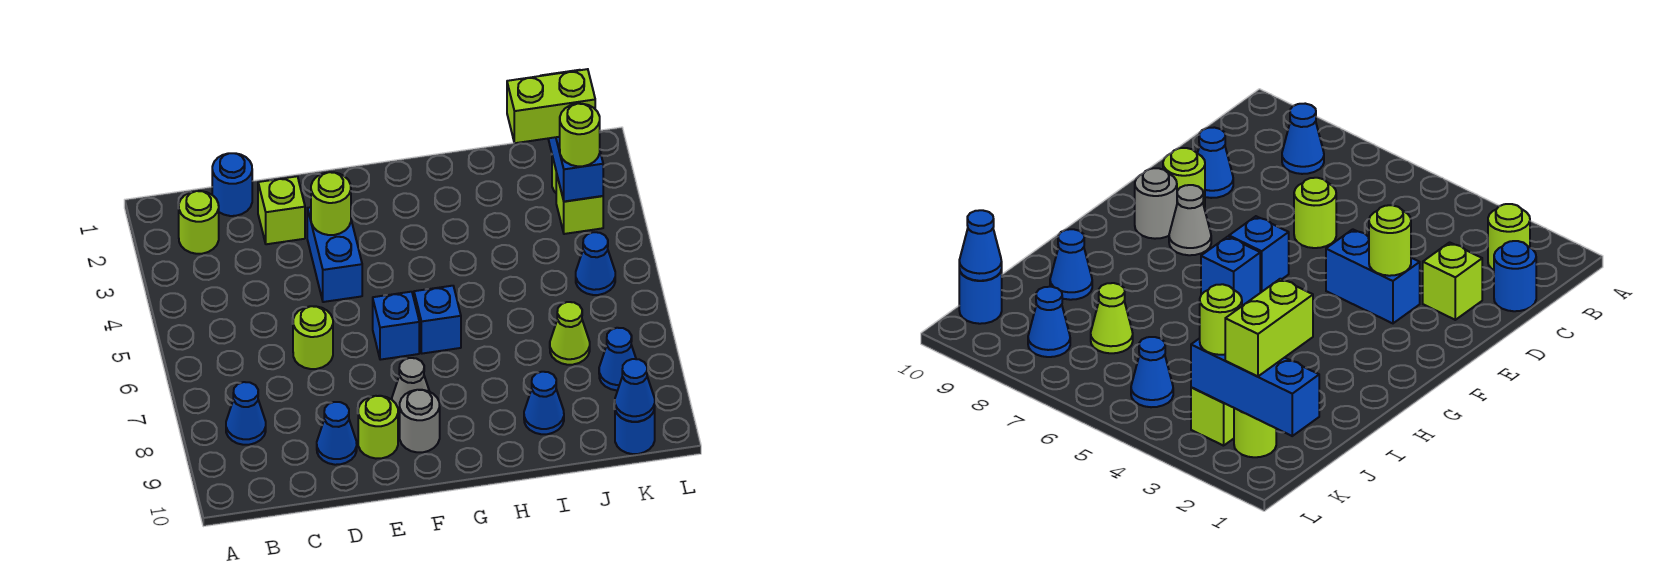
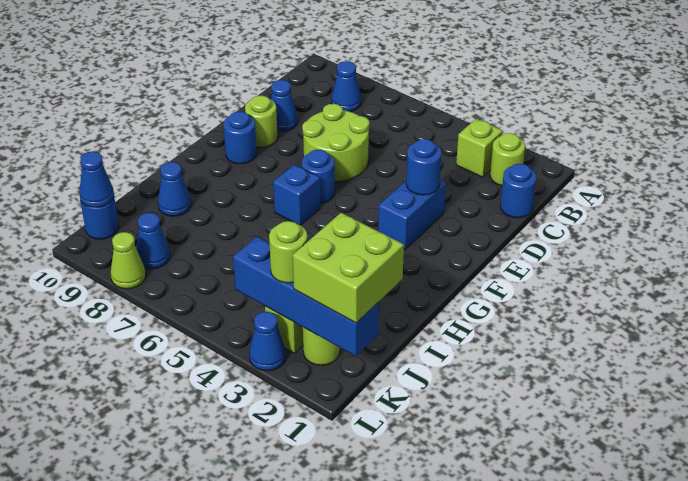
lime brick D2 level 1 -> lime brick B3 level 1
lime round brick D6 level 1 -> lime round brick D6:E7 level 1
blue brick E3:E4 level 1 -> blue brick E3:F3 level 1
lime round brick E3 level 2 -> blue round brick E3 level 2
blue brick F6 level 1 -> blue round brick F6 level 1
grey cone F8 level 1 -> none
grey round brick F9 level 1 -> blue round brick F9 level 1
lime brick J2:K2 level 3 -> lime brick J1:K2 level 3
lime cone J7 level 1 -> lime cone L8 level 1
blue brick K1:K3 level 2 -> blue brick K1:K4 level 2
blue cone K5 level 1 -> blue cone L3 level 1

